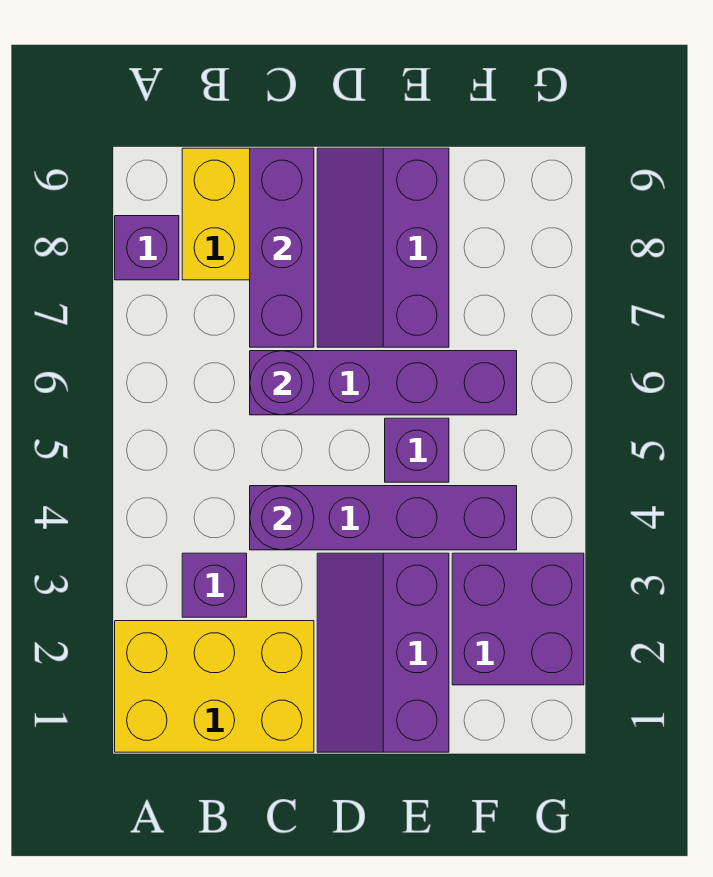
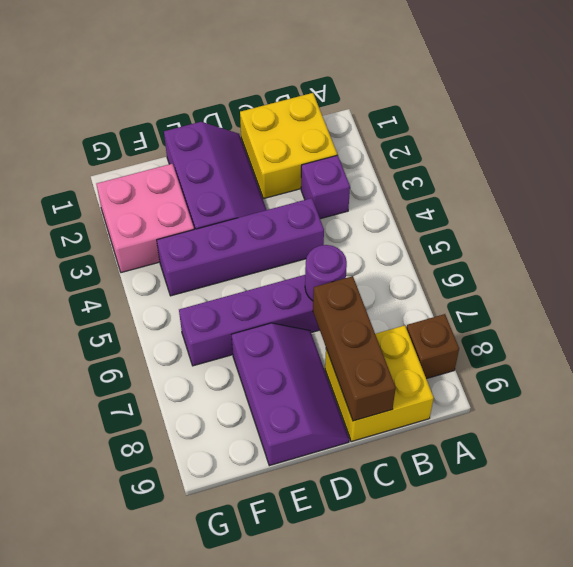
yellow brick A1:C2 level 1 -> yellow brick B1:C2 level 1
purple brick A8 level 1 -> brown brick A8 level 1
purple round brick C4 level 2 -> none
purple brick C7:C9 level 2 -> brown brick C7:C9 level 2
purple brick E5 level 1 -> none
purple brick F2:G3 level 1 -> pink brick F2:G3 level 1

